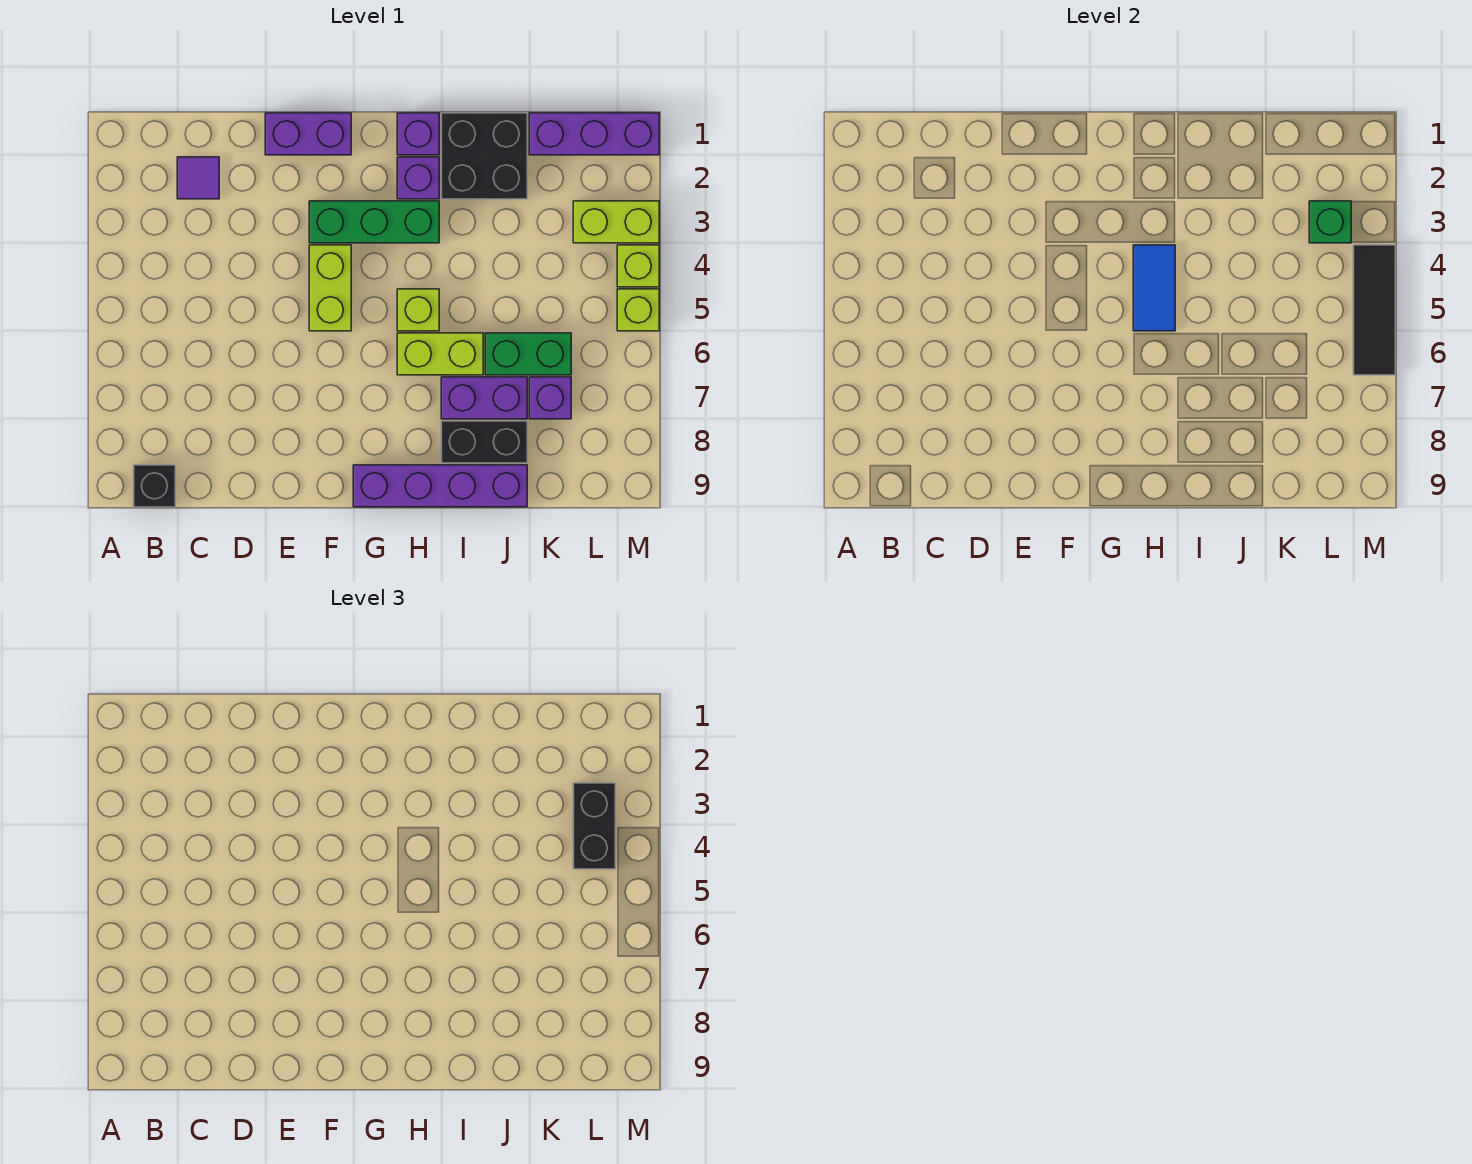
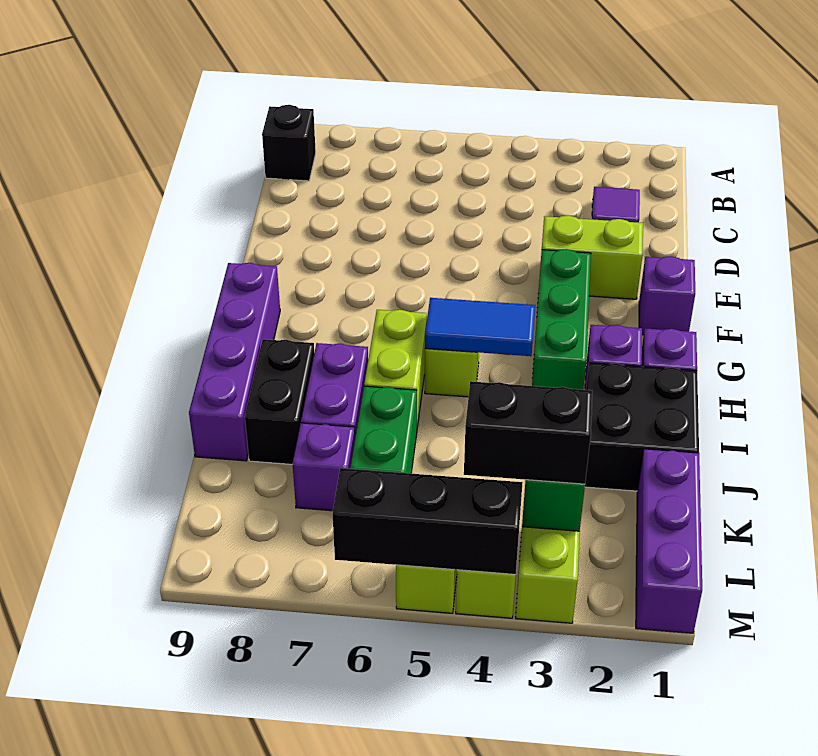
purple brick E1:F1 level 1 -> purple brick F1 level 1
lime brick F4:F5 level 1 -> lime brick E2:E3 level 1
black tile M4:M6 level 2 -> black brick M4:M6 level 2

